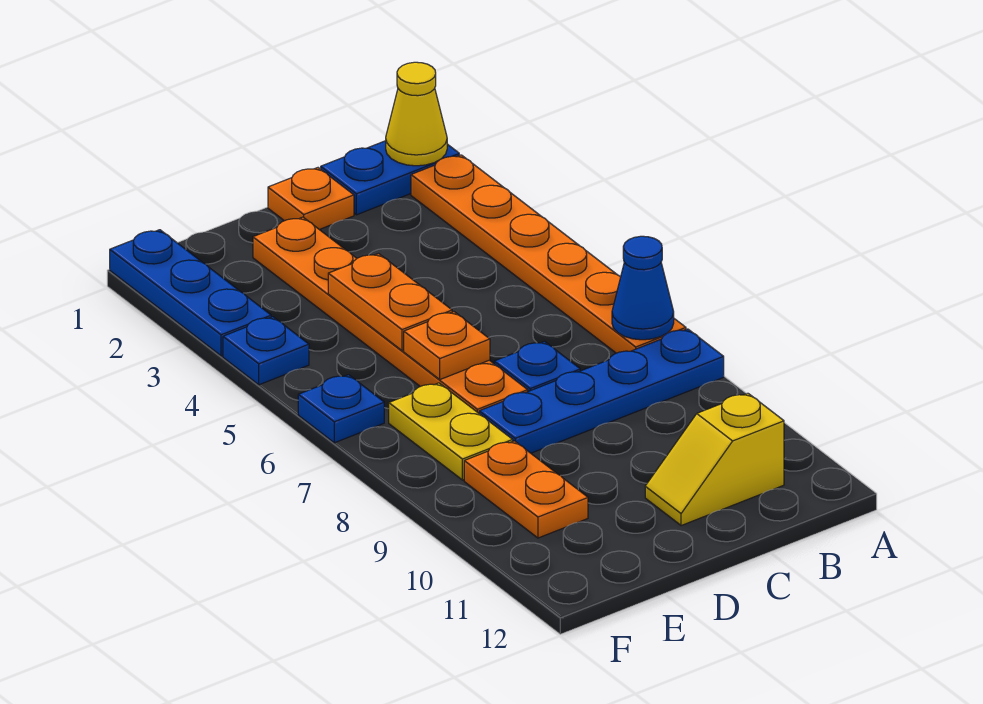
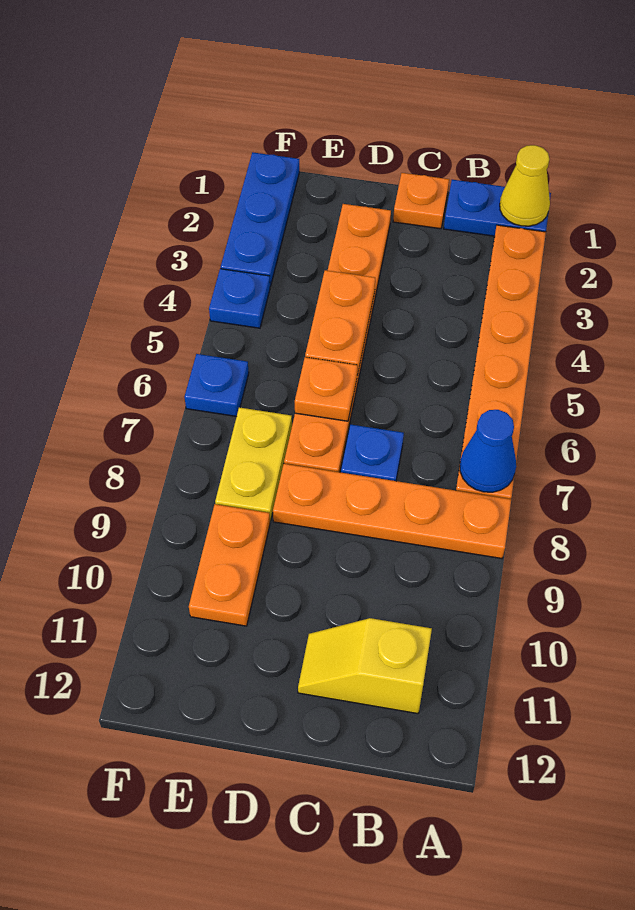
blue plate A8:D8 level 1 -> orange plate A8:D8 level 1

